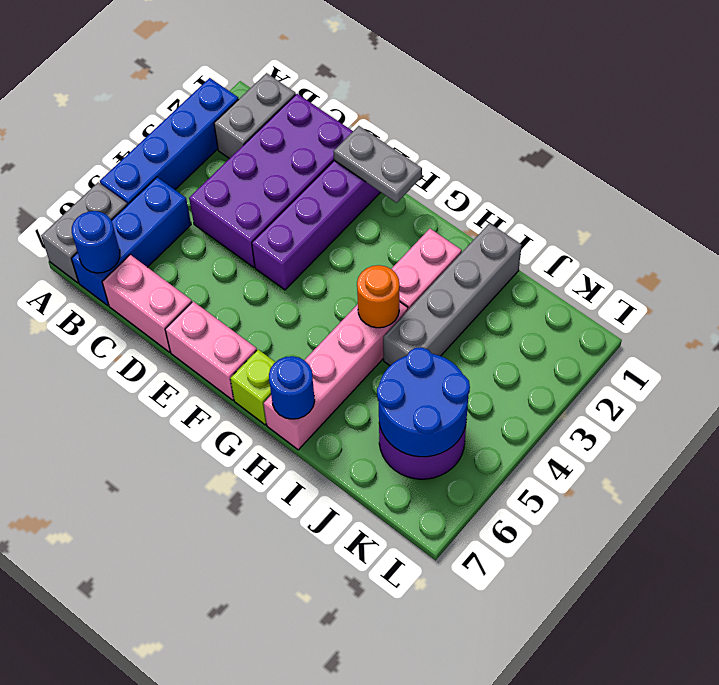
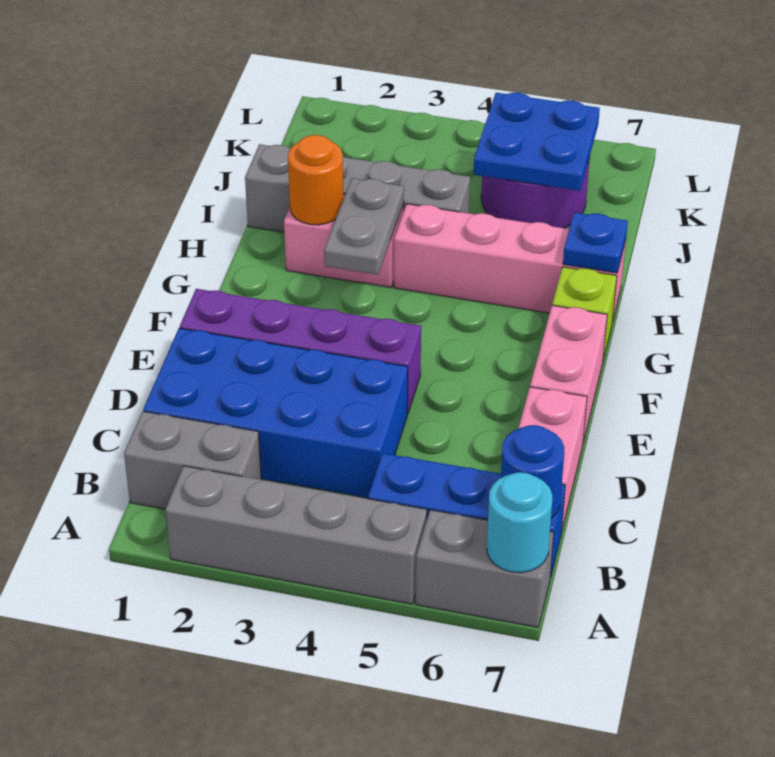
blue brick A2:A5 level 1 -> grey brick A2:A5 level 1
none -> cyan round brick A7 level 2
purple brick C1:D4 level 1 -> blue brick C1:D4 level 1
grey plate E1:F1 level 2 -> grey plate G3:H3 level 2
orange round brick H4 level 2 -> orange round brick H2 level 2
blue round brick H7 level 2 -> blue plate H7 level 2
blue round brick J5:K6 level 2 -> blue plate J5:K6 level 2

